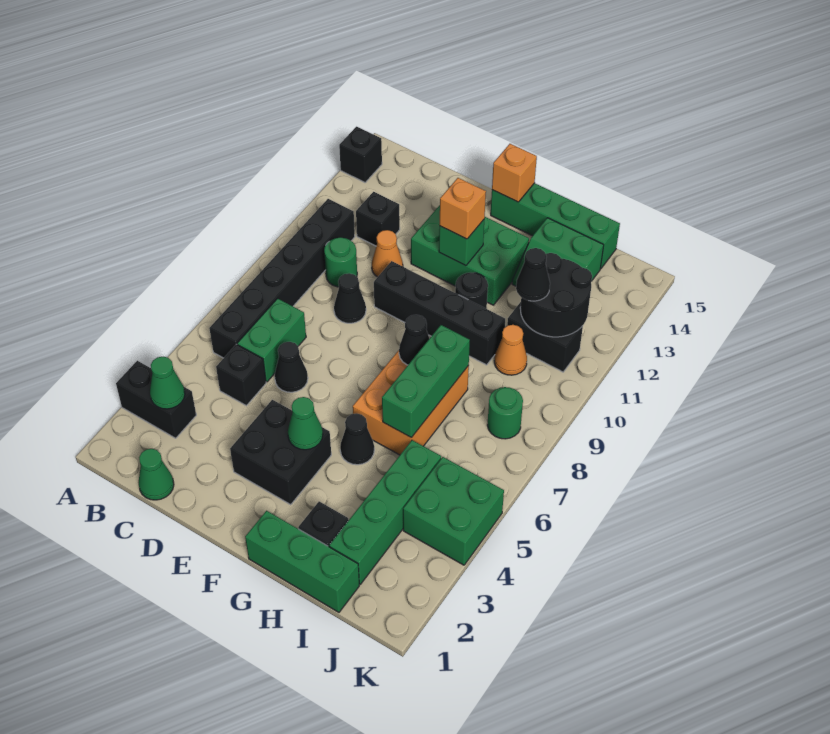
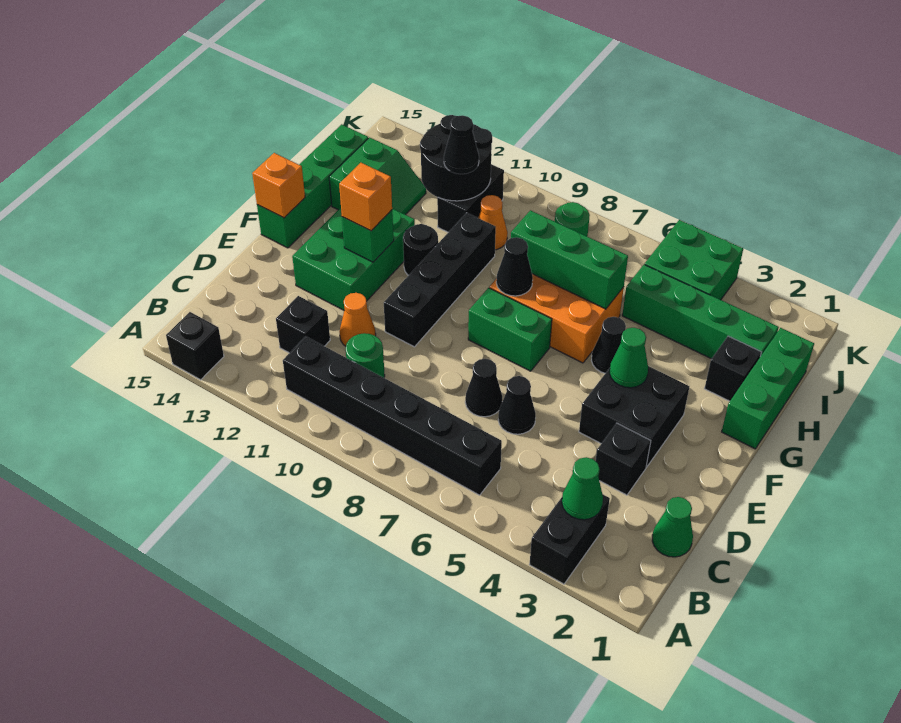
black brick C5 level 1 -> black brick D3 level 1
green brick C6:C7 level 1 -> green brick F7:F8 level 1
black cone D9 level 1 -> black cone D7 level 1

